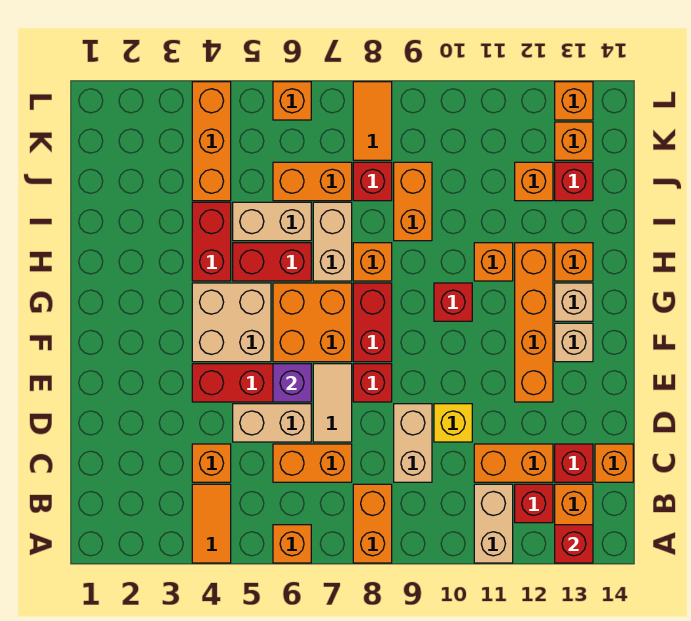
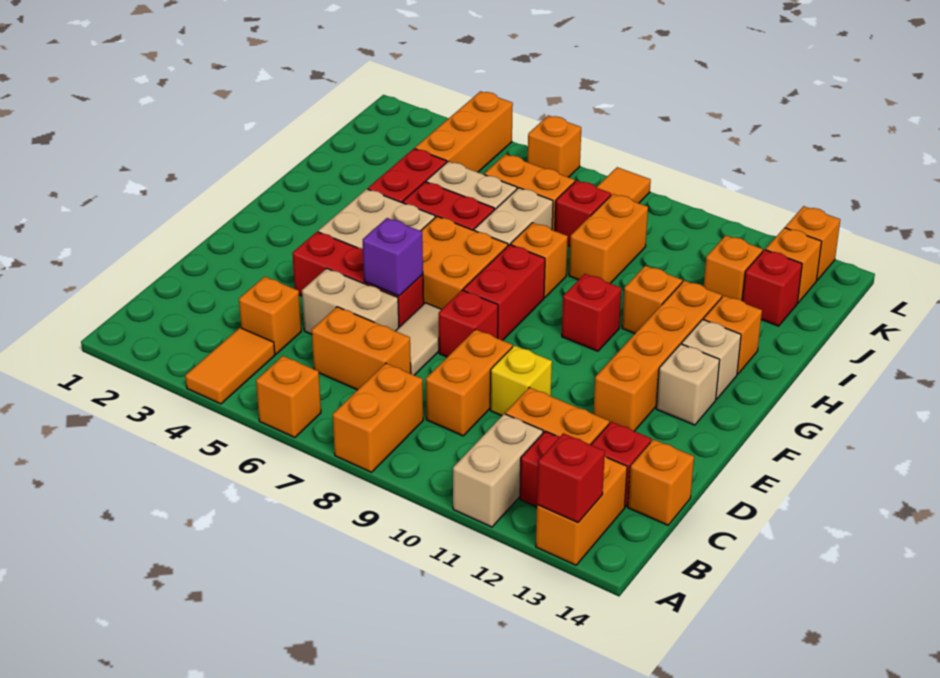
tan brick C9:D9 level 1 -> orange brick C9:D9 level 1

